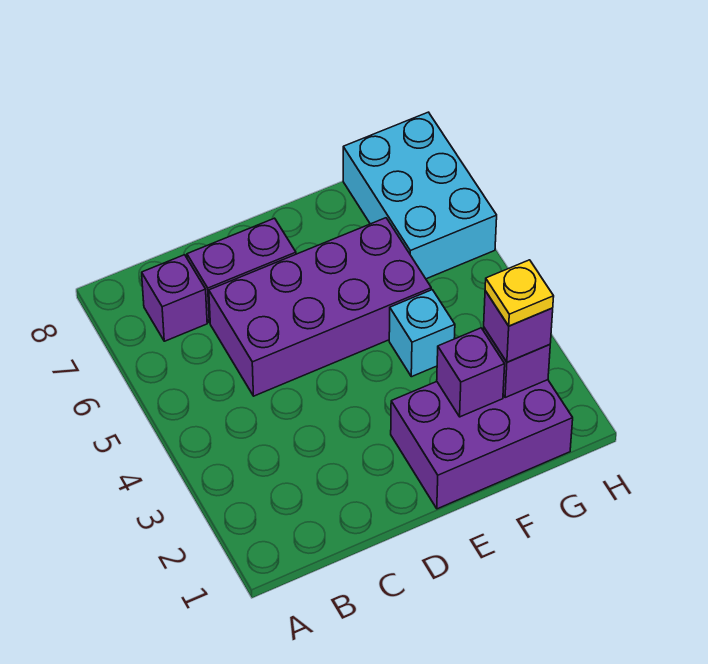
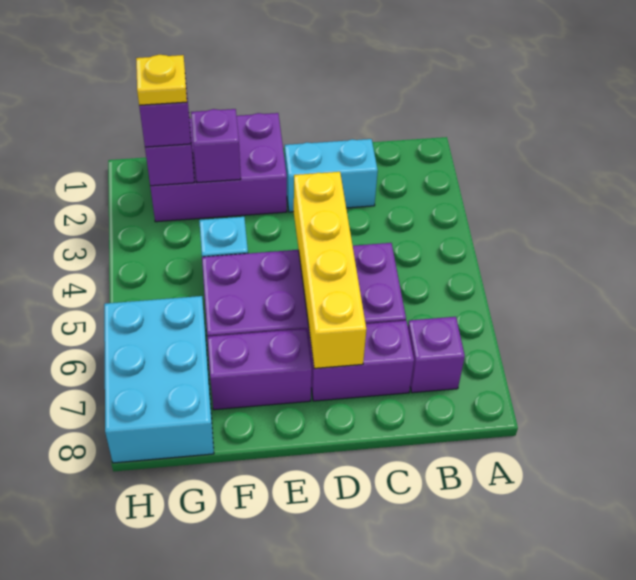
none -> cyan brick C2:D2 level 1
none -> yellow brick D4:D7 level 2
none -> purple brick E7:F7 level 1

